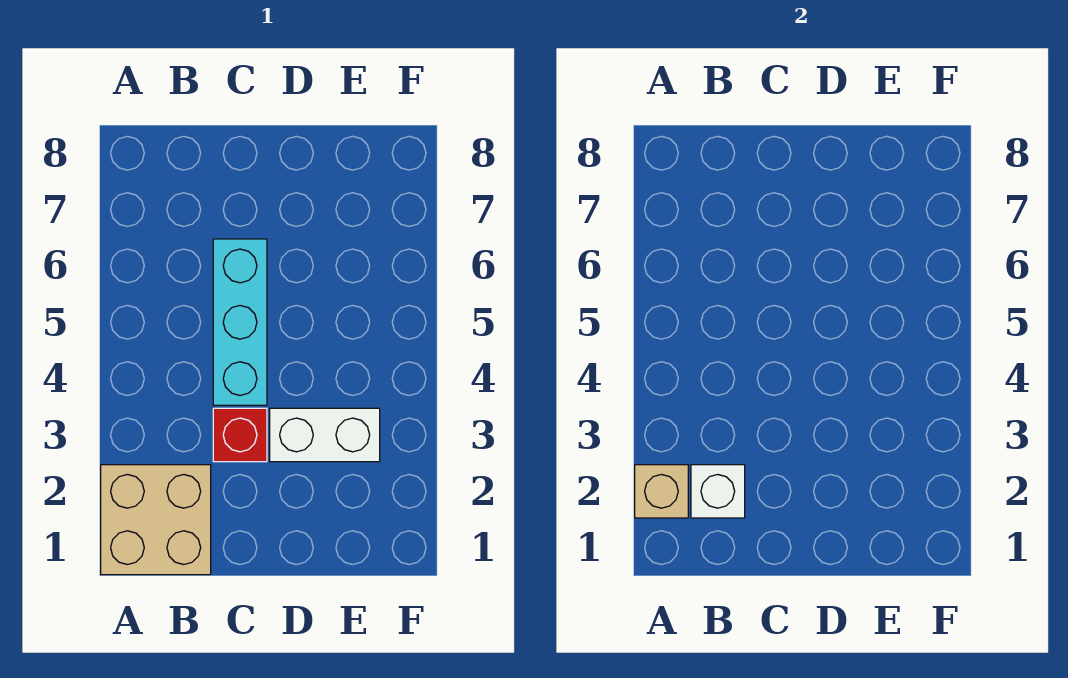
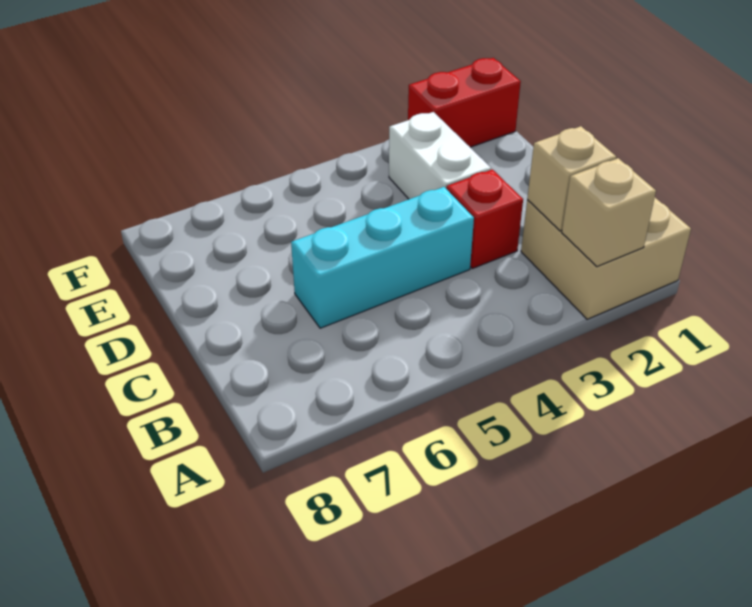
white brick B2 level 2 -> tan brick B2 level 2
none -> red brick F1:F2 level 1

